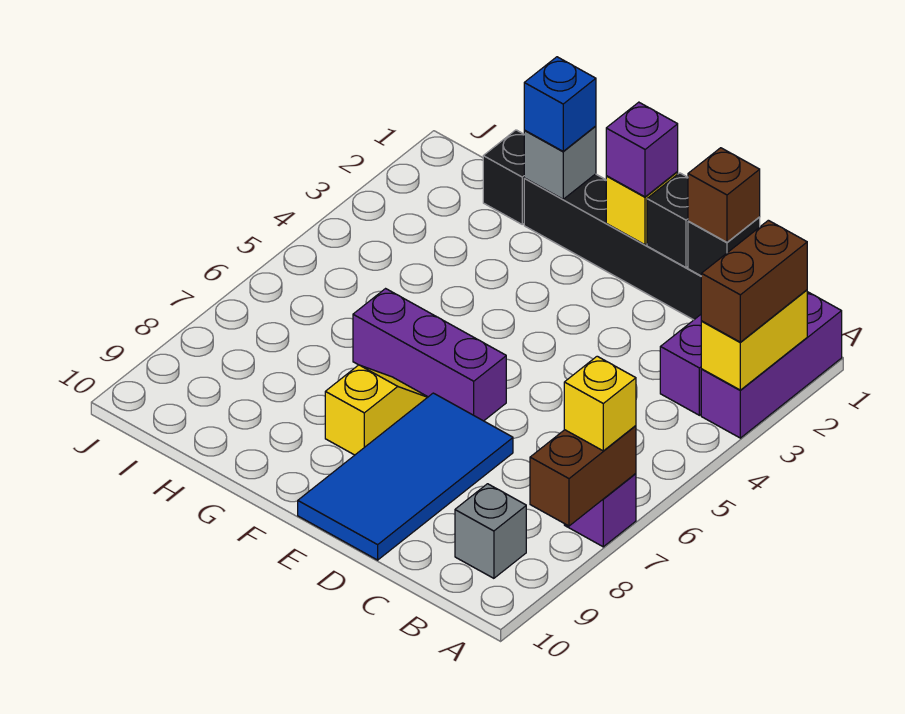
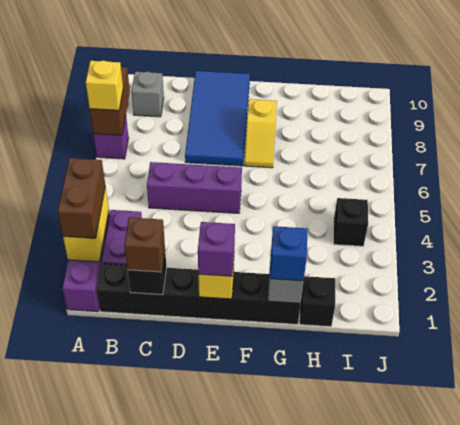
black brick D1 level 2 -> black brick I4 level 1
purple brick E6:G6 level 1 -> purple brick C5:E5 level 1

